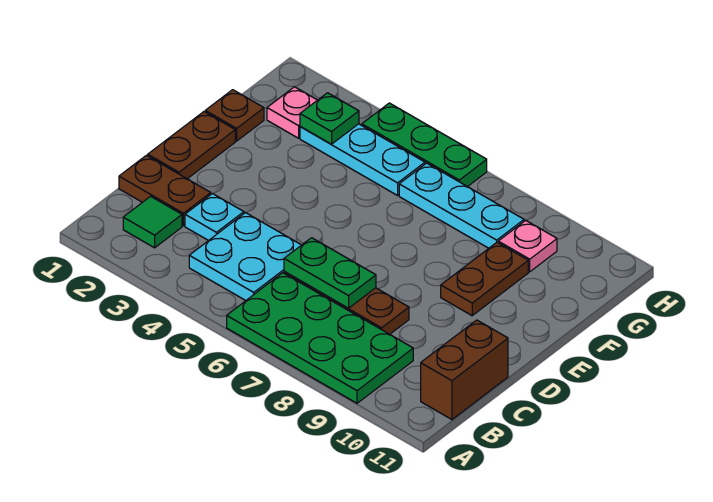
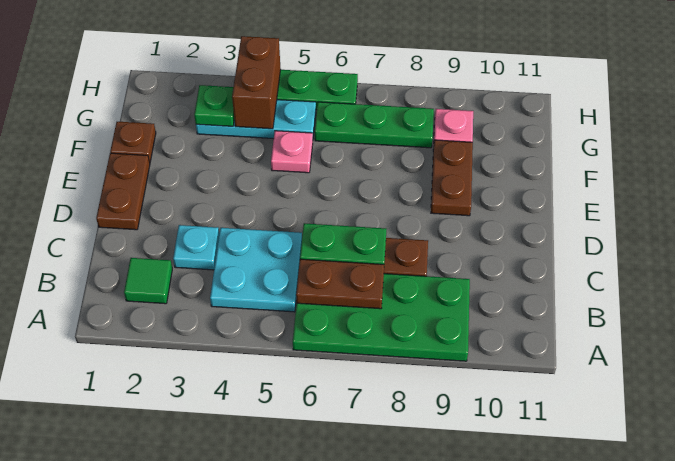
brown brick B11:C11 level 1 -> brown brick G4:H4 level 2
brown plate C1:C2 level 1 -> brown plate B6:B7 level 2
pink plate G2 level 1 -> pink plate F5 level 1
cyan plate G6:G8 level 1 -> green plate G6:G8 level 1

